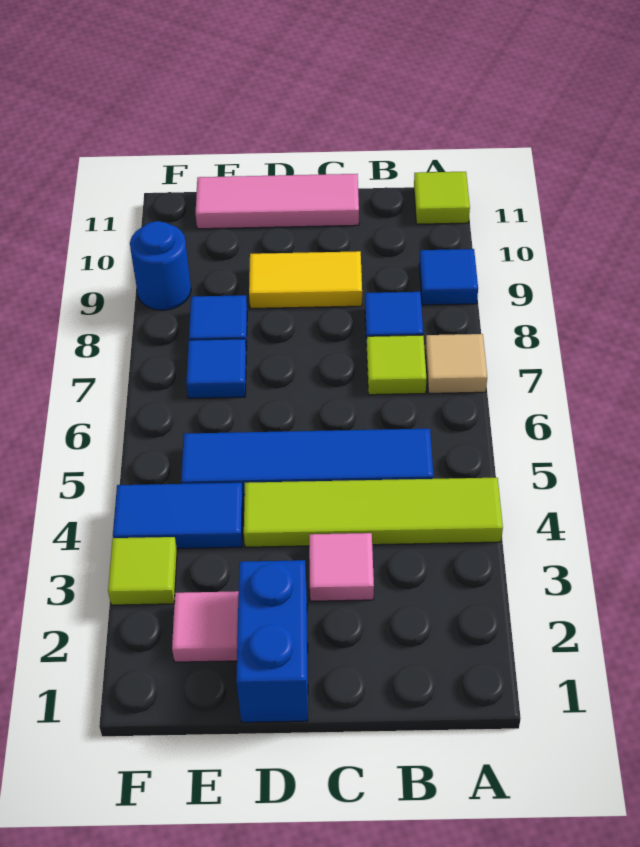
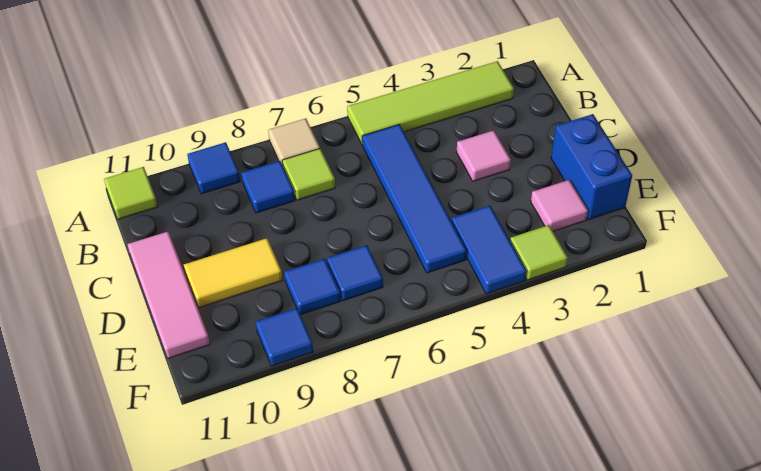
lime tile A4:D4 level 1 -> lime tile A2:A5 level 1
yellow tile C9:D9 level 1 -> yellow tile D9:D10 level 1
blue brick D1:D2 level 1 -> blue brick D1:E1 level 1
blue round brick F9 level 1 -> blue tile F9 level 1

